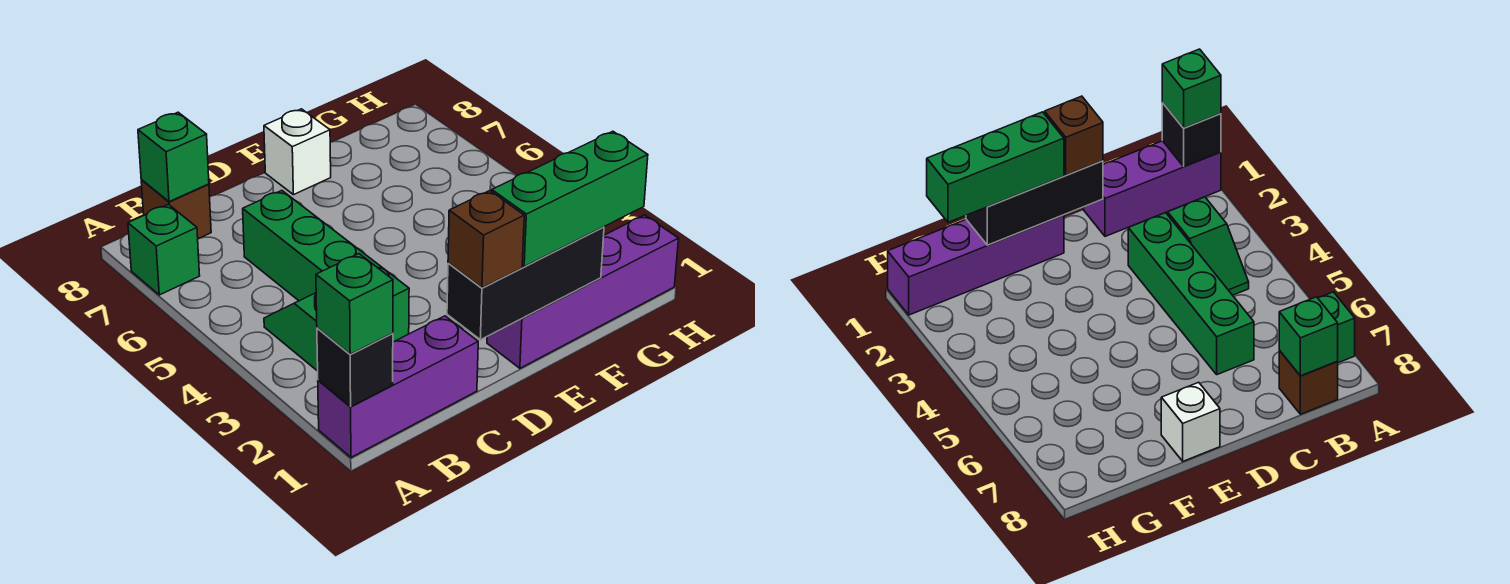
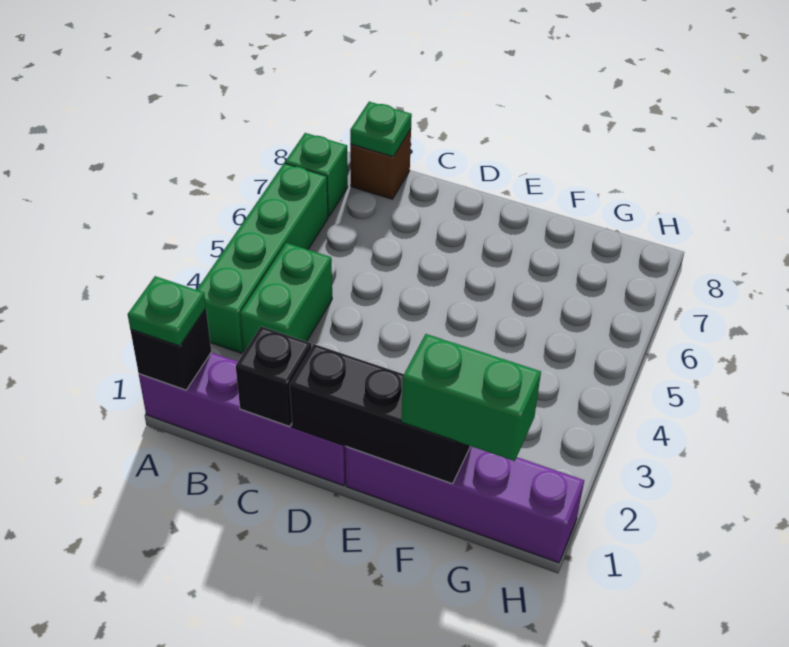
purple brick A1:C1 level 1 -> purple brick A1:D1 level 1
green brick A1 level 3 -> green plate A1 level 3
green slope B3:B4 level 1 top 3 -> green brick B3:B4 level 1
green brick B8 level 2 -> green plate B8 level 2
none -> black brick C1 level 2
green brick C3:C6 level 1 -> green brick A3:A6 level 1
brown brick D1 level 3 -> none
green brick E1:G1 level 3 -> green brick F1:G1 level 3
white brick E8 level 1 -> none

